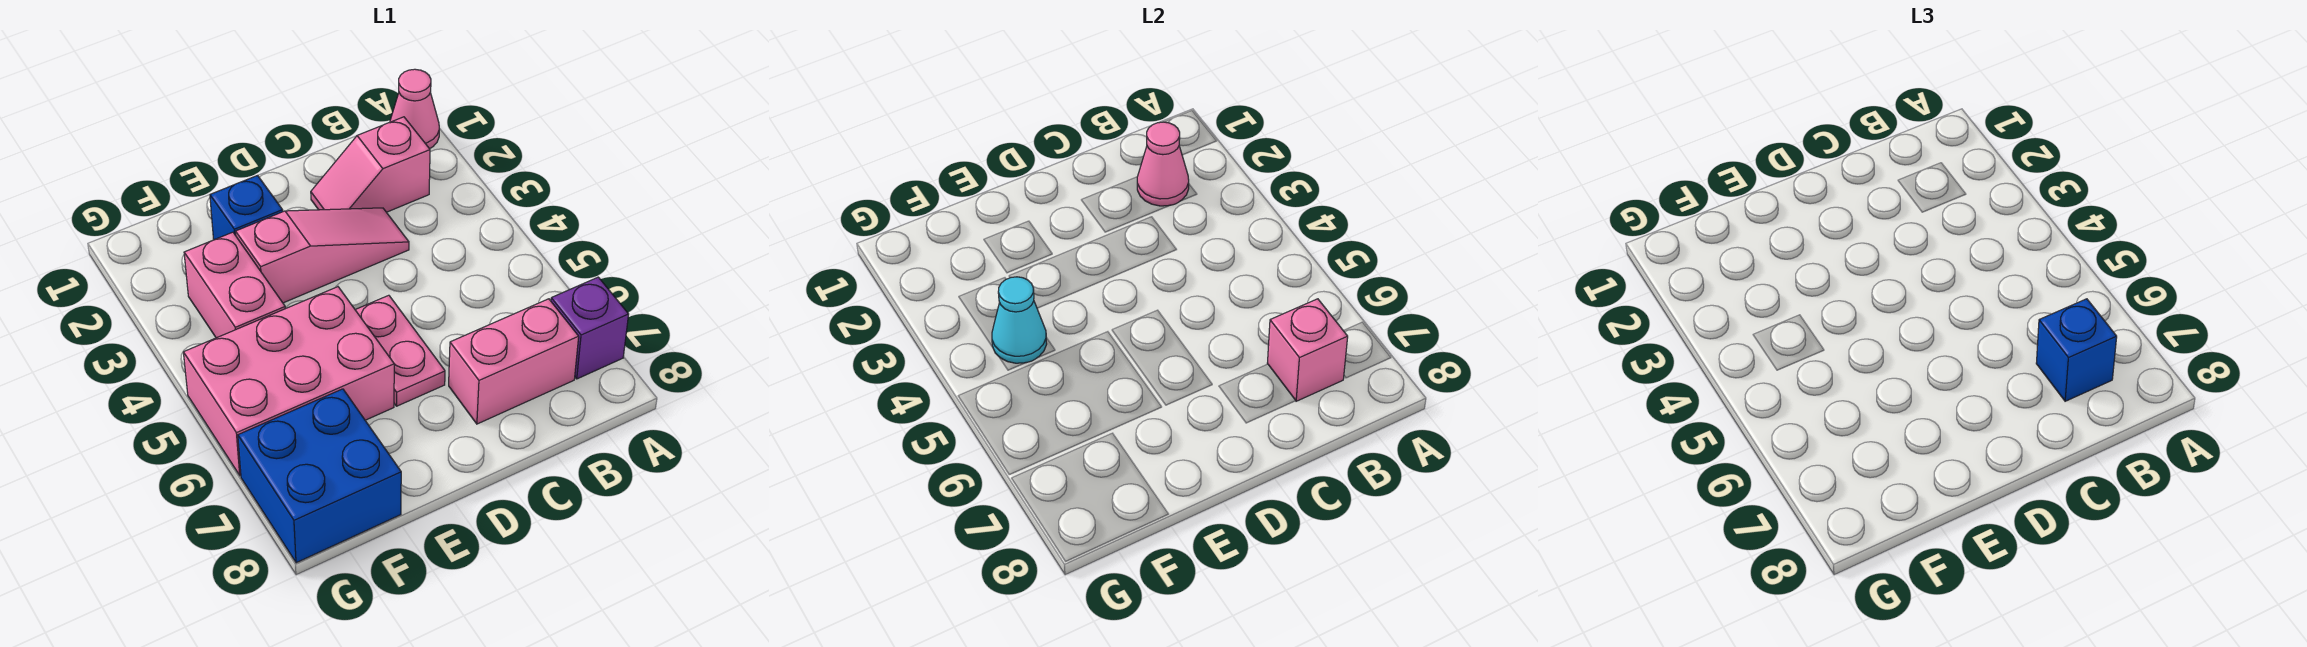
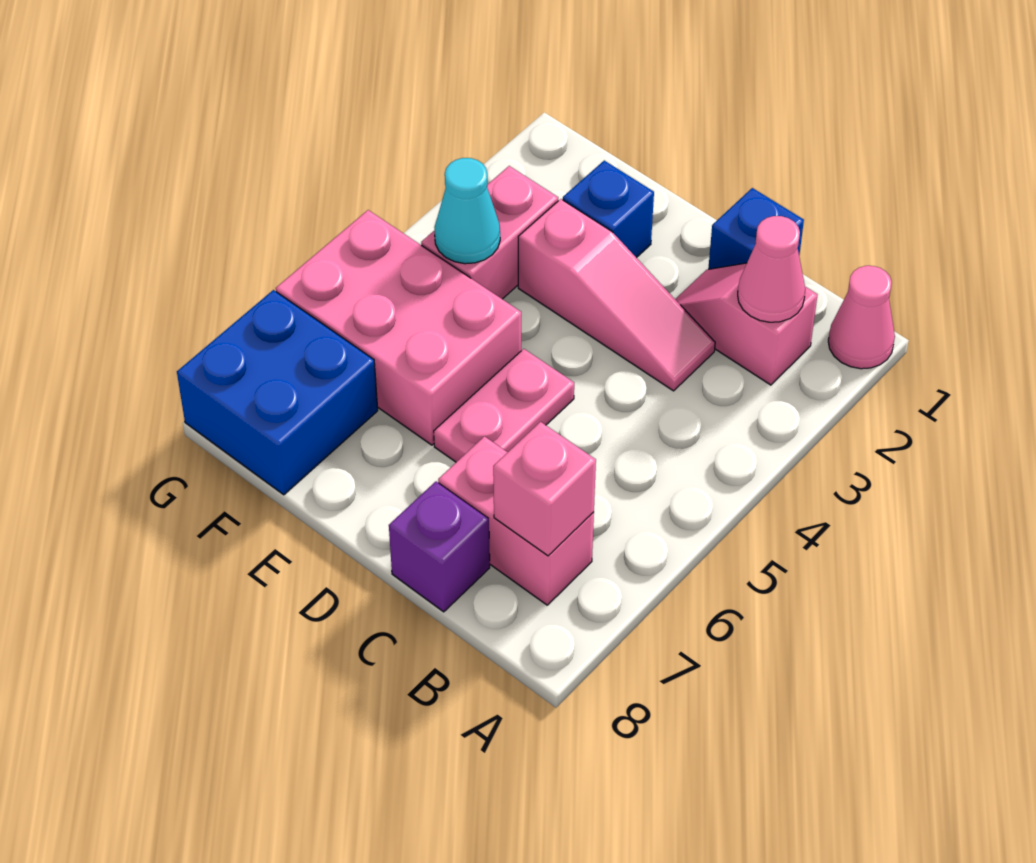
purple brick A7 level 1 -> purple brick C8 level 1
blue brick B7 level 3 -> blue brick C1 level 1

